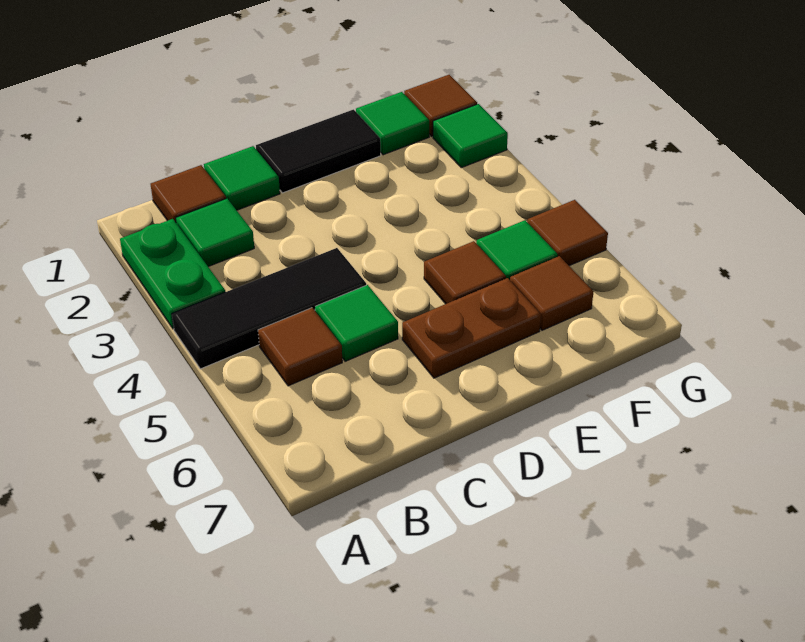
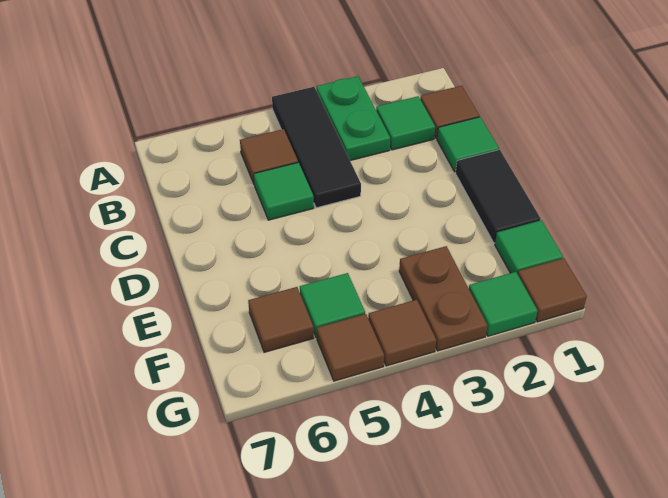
green plate A2:A3 level 1 -> green plate A3:B3 level 1
brown plate D6:E6 level 1 -> brown plate F3:G3 level 1
brown tile E5 level 1 -> brown tile G4 level 1

